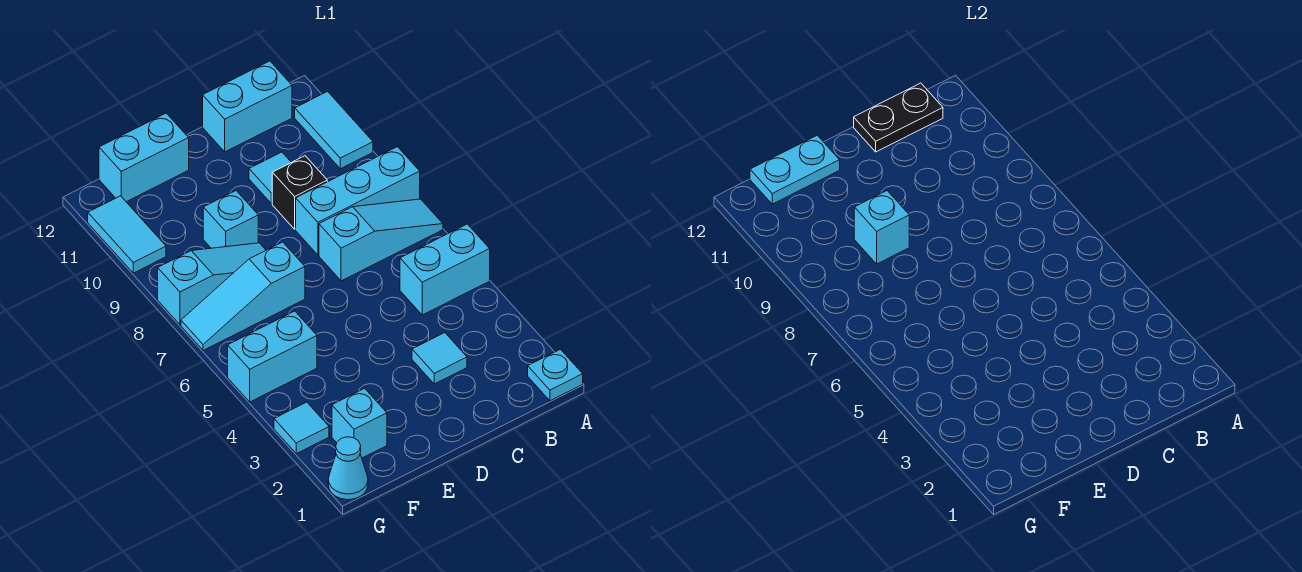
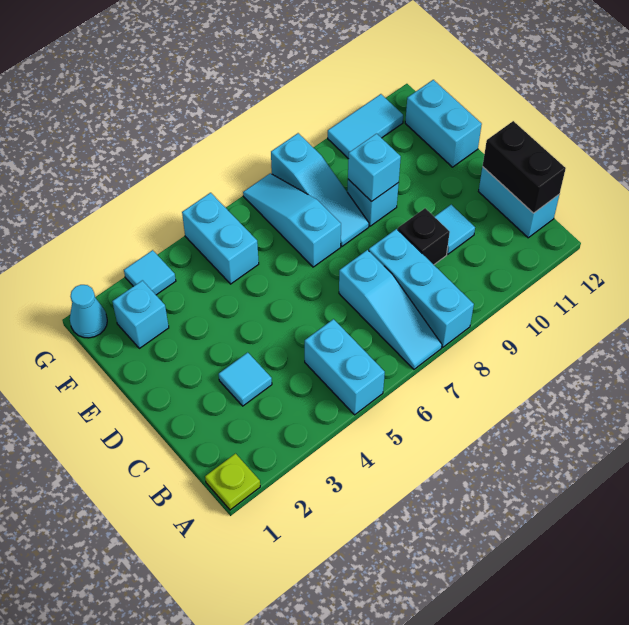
cyan plate A1 level 1 -> lime plate A1 level 1
cyan tile A10:A11 level 1 -> none
black plate B12:C12 level 2 -> black brick B12:C12 level 2
cyan plate E12:F12 level 2 -> none

